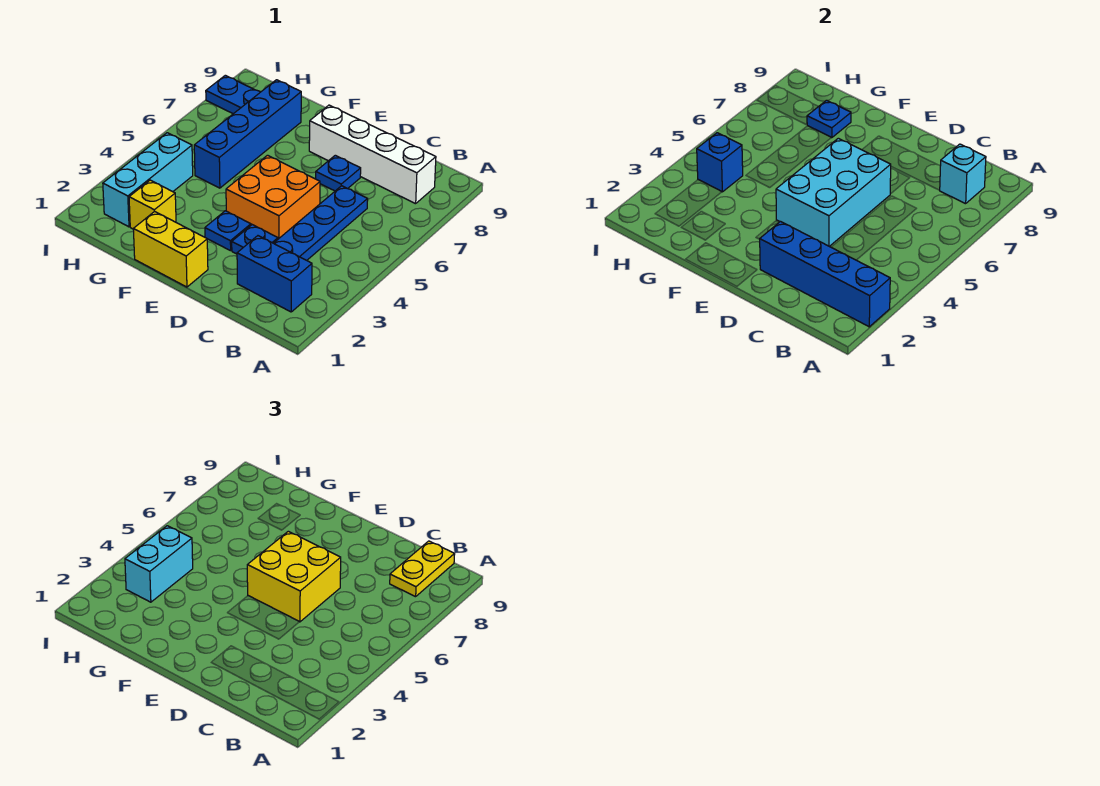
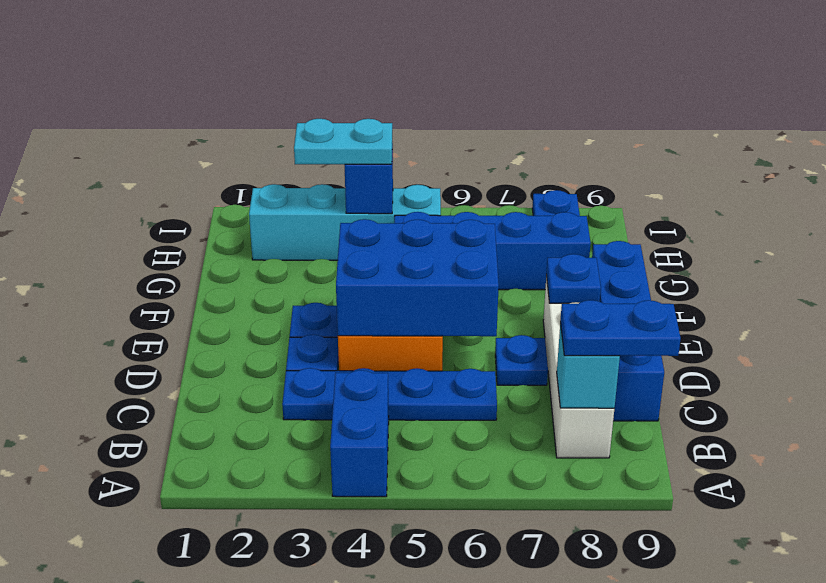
blue brick A2:D2 level 2 -> blue brick C9:F9 level 1
blue brick B2:C2 level 1 -> blue brick A4:B4 level 1
yellow plate B8:B9 level 3 -> blue plate B8:B9 level 3
cyan brick D4:E6 level 2 -> blue brick D4:E6 level 2
yellow brick D5:E6 level 3 -> none
yellow brick E1:F1 level 1 -> none
yellow brick G2 level 1 -> none
blue plate G8 level 2 -> blue plate E8 level 2
cyan brick H2:H4 level 1 -> cyan brick H2:H5 level 1
cyan brick H3:H4 level 3 -> cyan plate H3:H4 level 3

